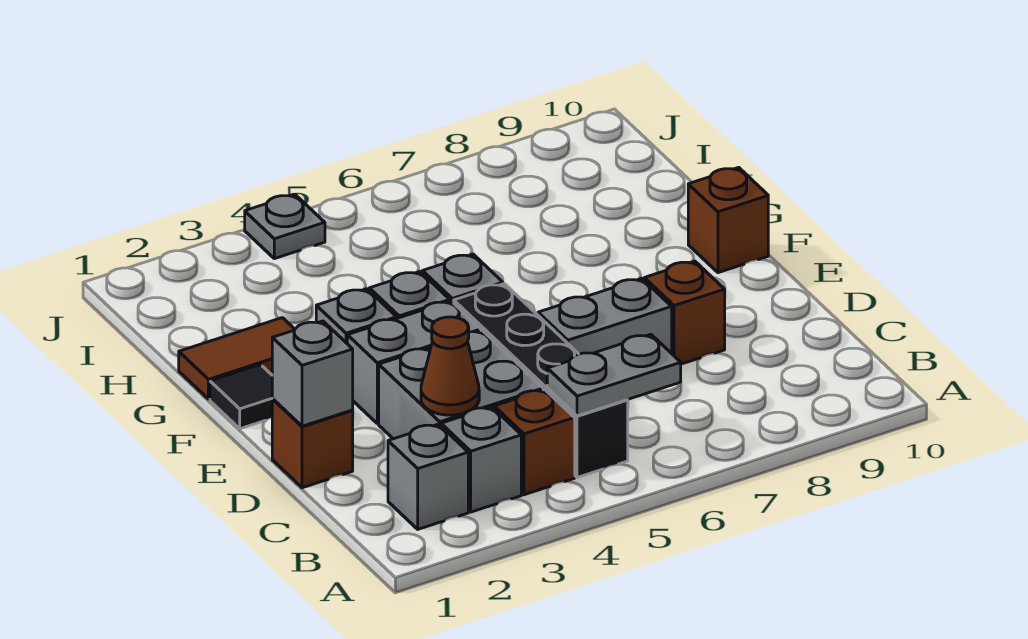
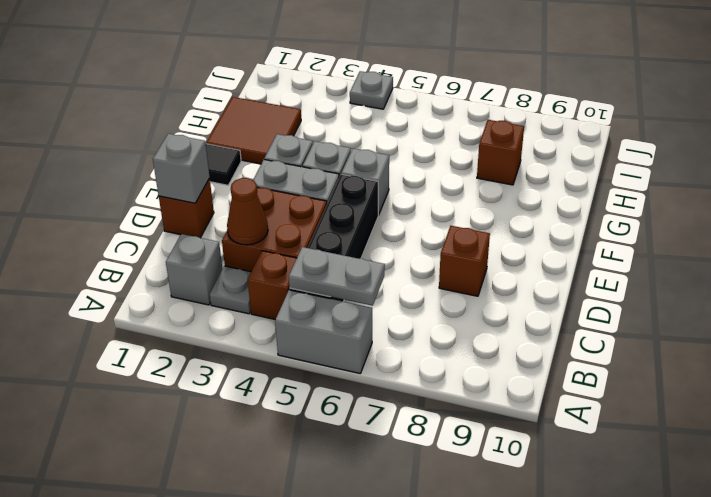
grey brick B3 level 1 -> grey plate B3 level 1
grey brick C3:D4 level 1 -> brown brick C3:D4 level 1
grey brick D6:D7 level 1 -> grey brick A5:A6 level 1
brown brick F10 level 1 -> brown brick H8 level 1
brown tile G1:G2 level 1 -> brown tile G1:H2 level 1

